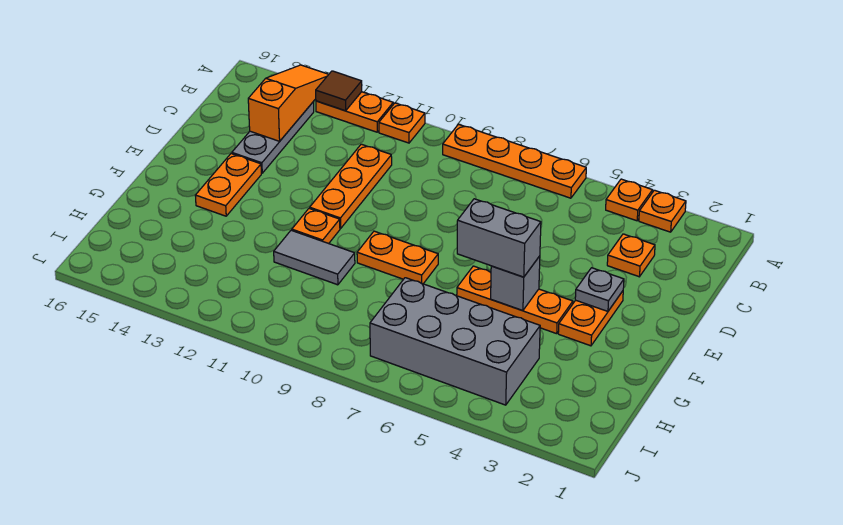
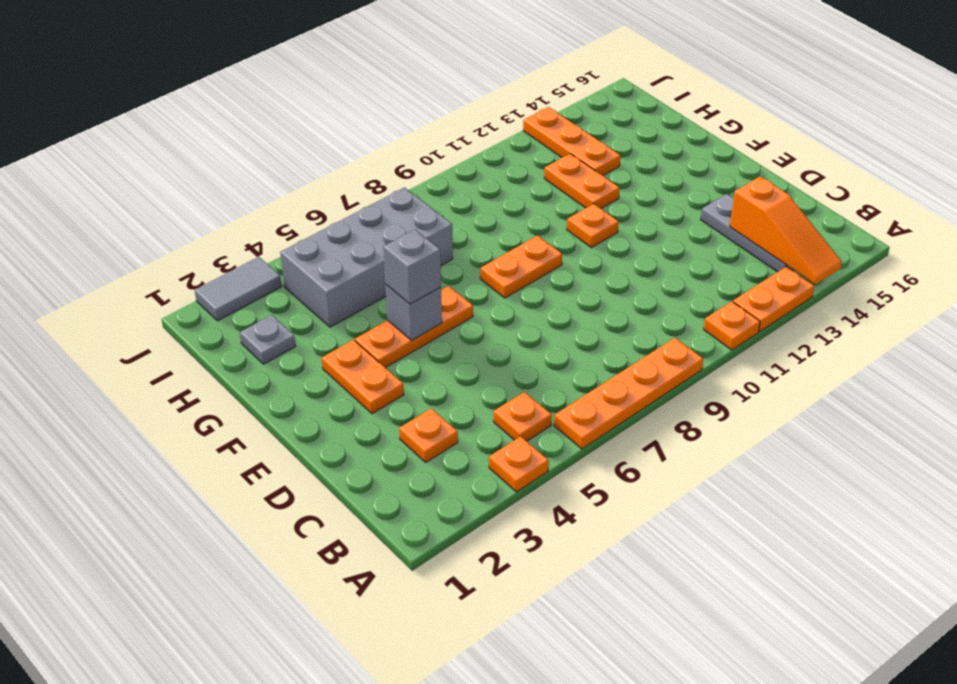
orange plate A3 level 1 -> orange plate B5 level 1
brown tile A13 level 2 -> none
orange plate C11:E11 level 1 -> orange plate H13:J13 level 1
grey plate E3 level 2 -> grey plate H2 level 1
orange plate E14:F14 level 1 -> orange plate G12:H12 level 1
grey brick F5:F6 level 3 -> grey brick F5 level 3
grey tile G10:G11 level 1 -> grey tile J2:J3 level 1

